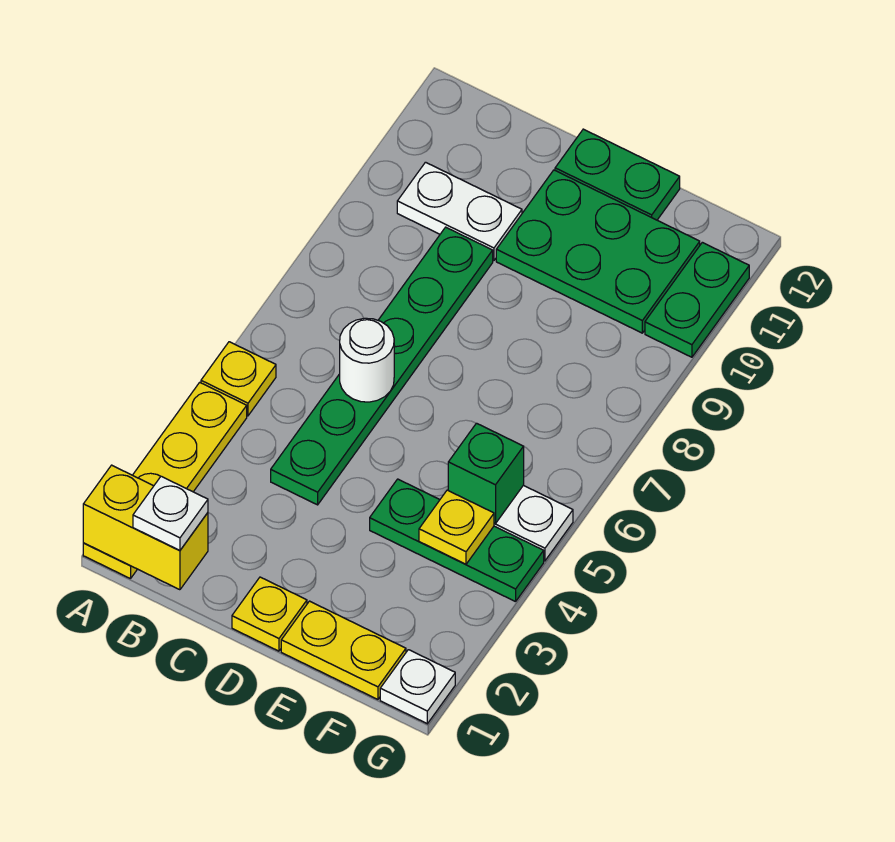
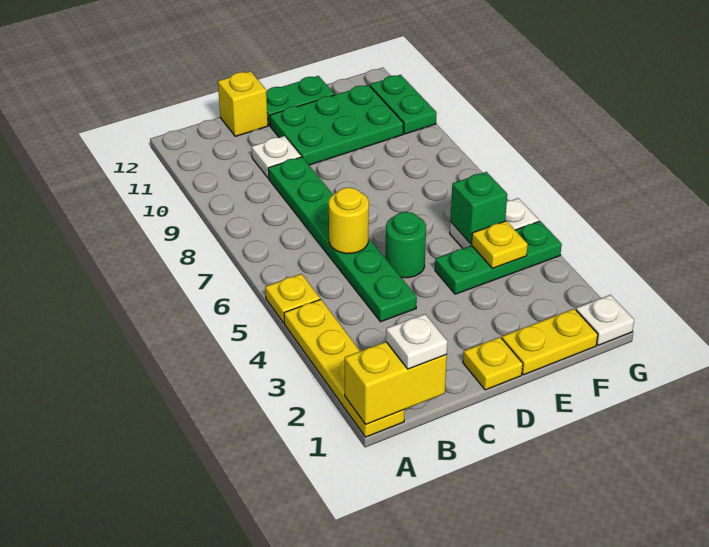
white plate B10:C10 level 1 -> white plate C10 level 1
white round brick C6 level 2 -> yellow round brick C6 level 2
none -> yellow brick C12 level 1
none -> green round brick D5 level 1

